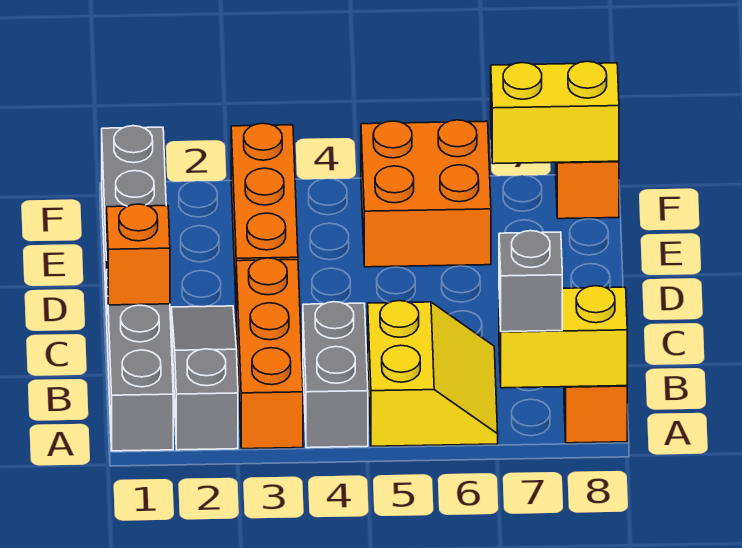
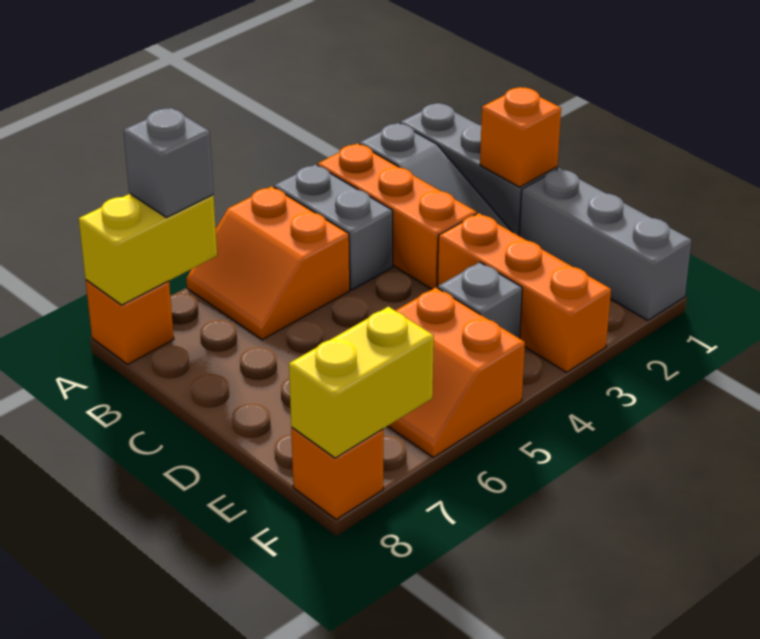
yellow slope A5:B6 level 1 top 5 -> orange slope A5:B6 level 1 top 5
none -> grey brick E4 level 1
orange brick E5:F6 level 1 -> orange slope E5:F6 level 1 top 5

